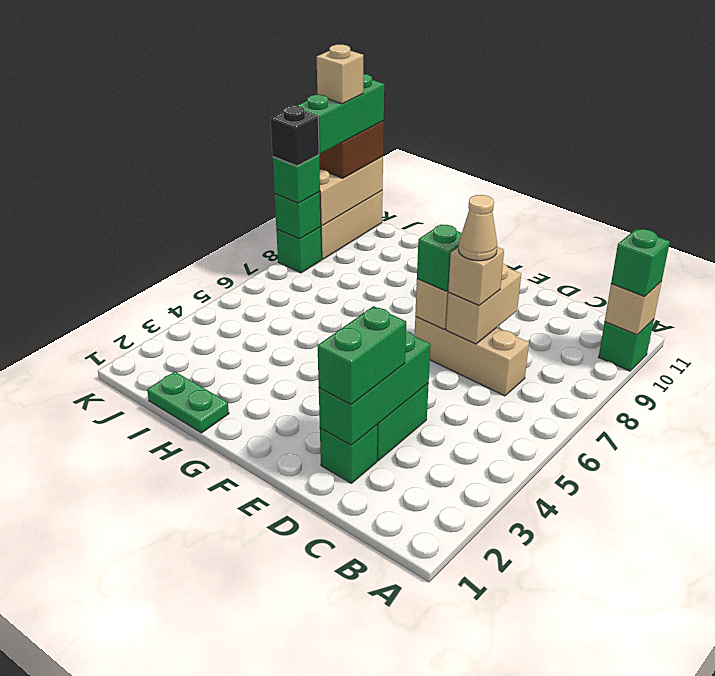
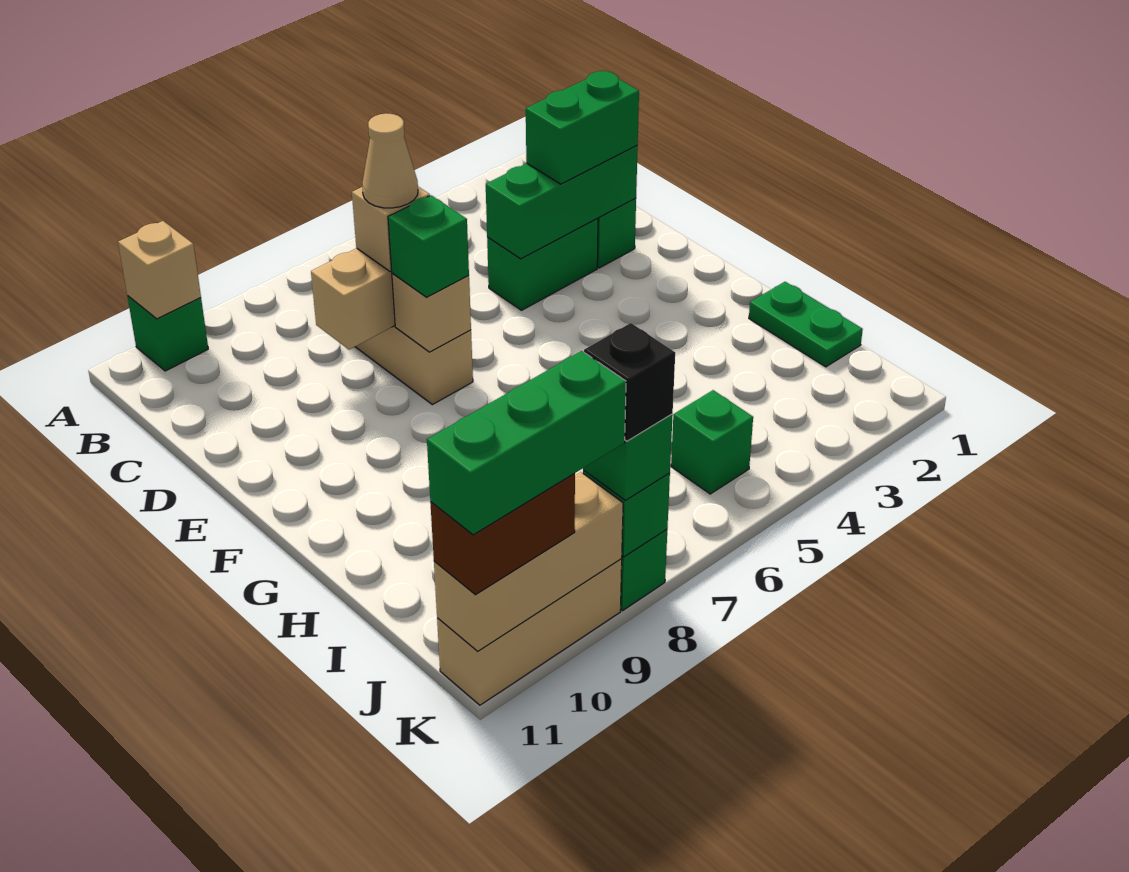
green brick A10 level 3 -> green brick J5 level 1
tan brick K10 level 5 -> none

